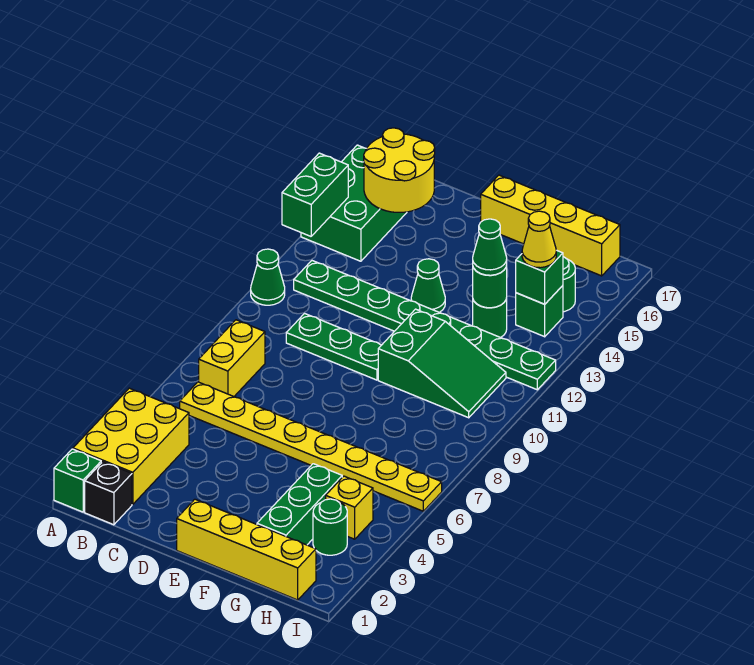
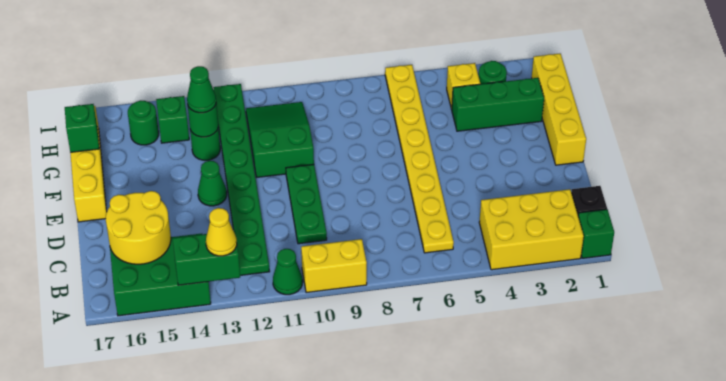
yellow brick B7:B8 level 1 -> yellow brick A9:A10 level 1
green brick H14 level 2 -> green brick G17 level 2
yellow cone H14 level 3 -> yellow cone A13 level 3

